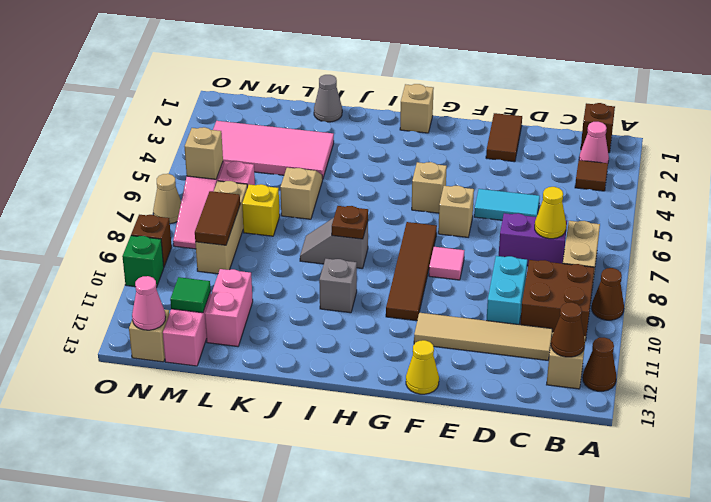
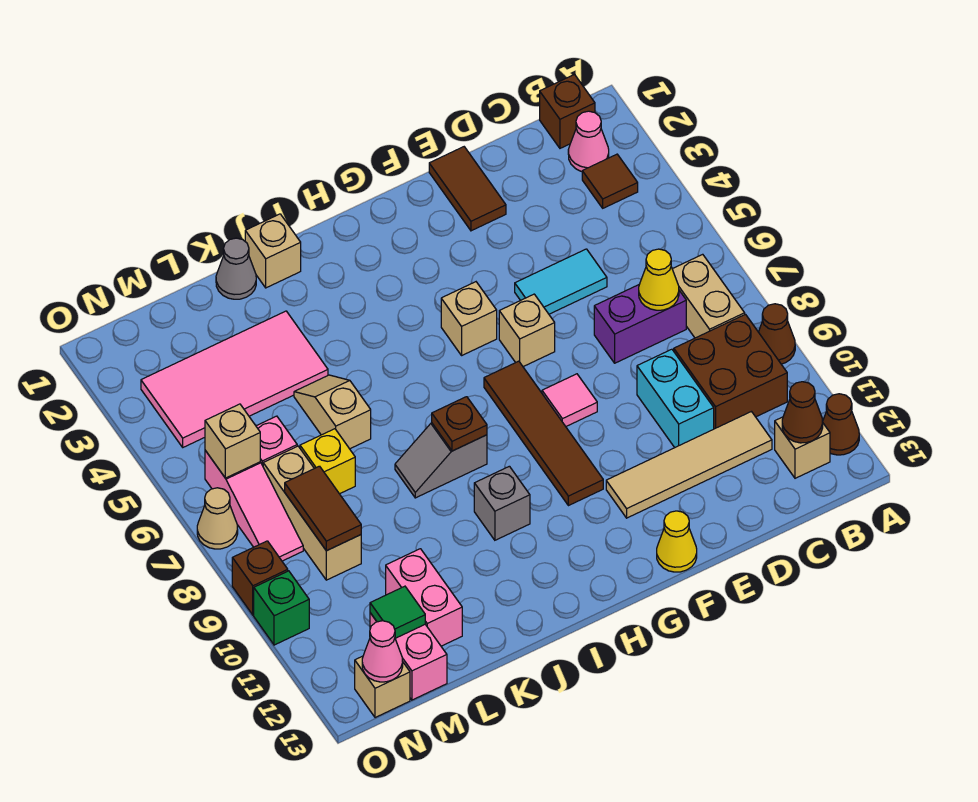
tan brick H1 level 1 -> tan brick J1 level 1

